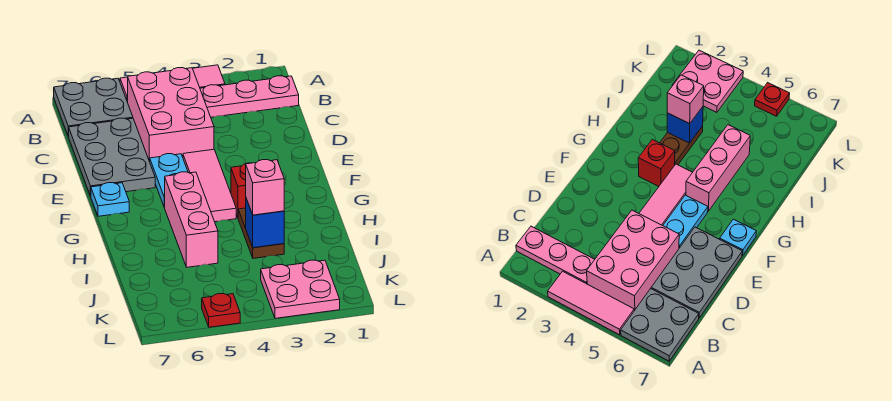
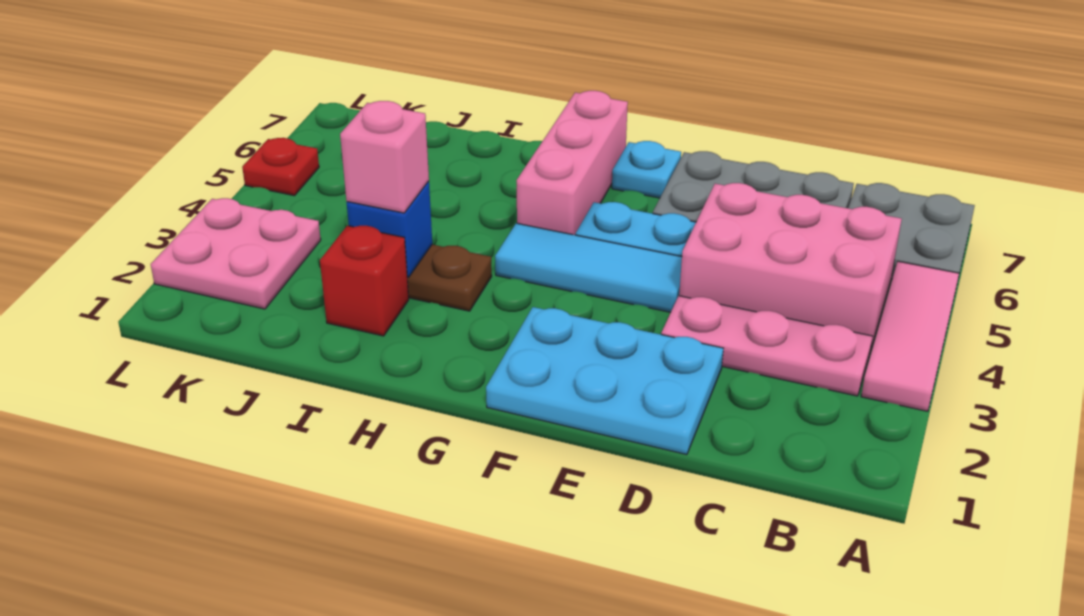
pink plate B1:B3 level 1 -> pink plate B3:D3 level 1
none -> cyan plate D1:F2 level 1
pink tile E4:G4 level 1 -> cyan tile E4:G4 level 1
red brick G3 level 1 -> red brick I2 level 1
pink brick G5:I5 level 1 -> pink brick G5:G7 level 1

